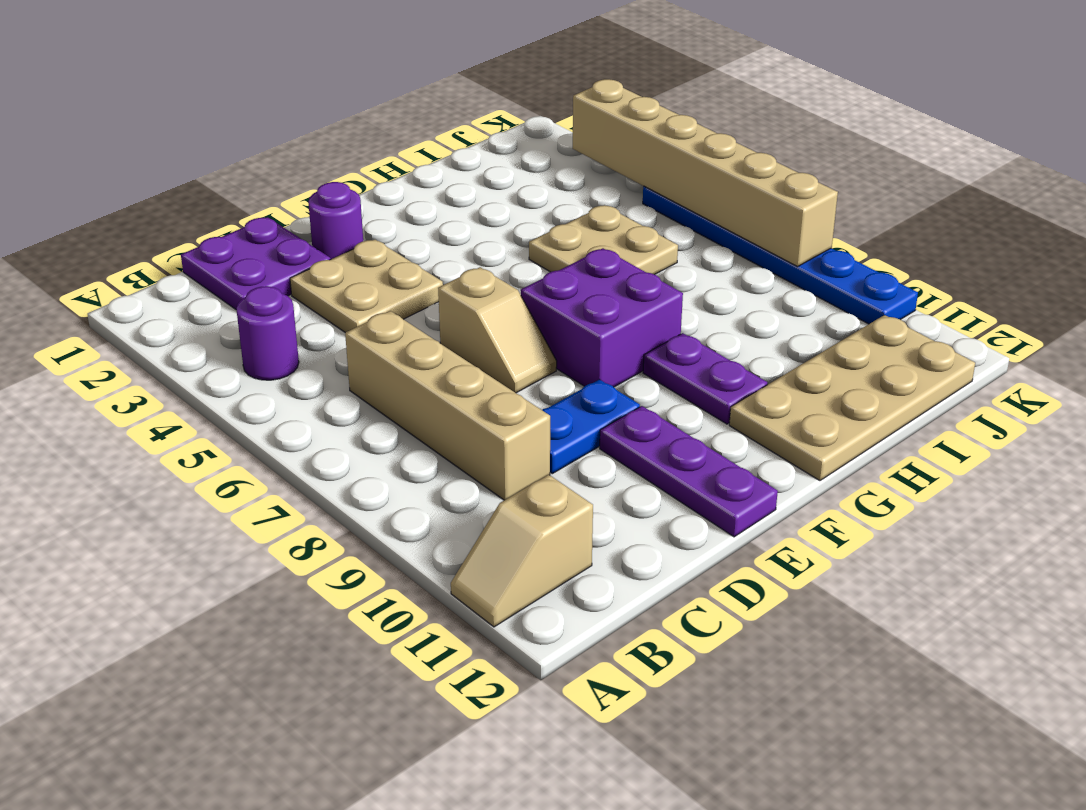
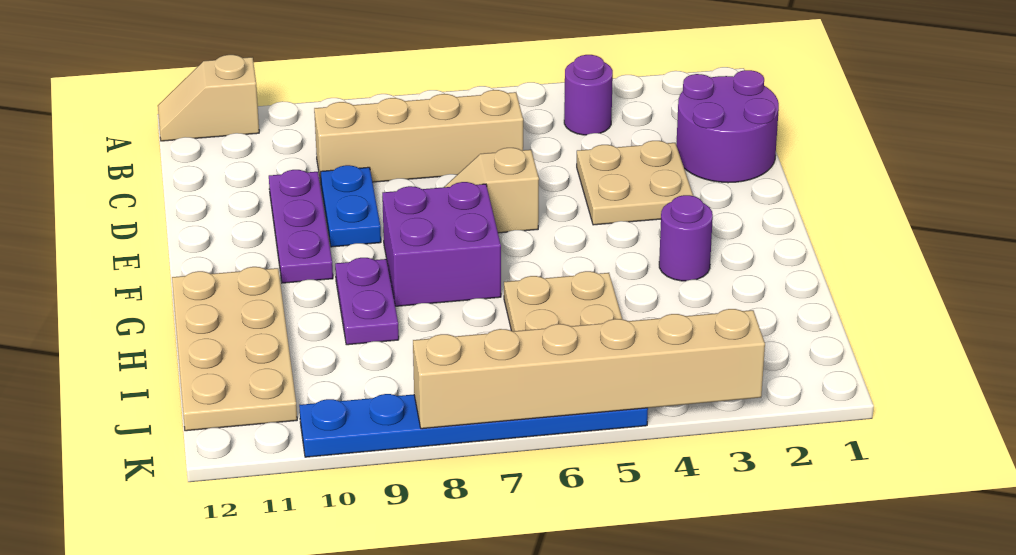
tan slope A11:B11 level 1 top B -> tan slope A11:A12 level 1 top 11
purple plate C1:D2 level 1 -> purple round brick C1:D2 level 1
purple round brick E2 level 1 -> purple round brick G3 level 1
purple plate E10:E12 level 1 -> purple plate D10:F10 level 1
purple plate G9:G10 level 1 -> purple plate G9:H9 level 1

